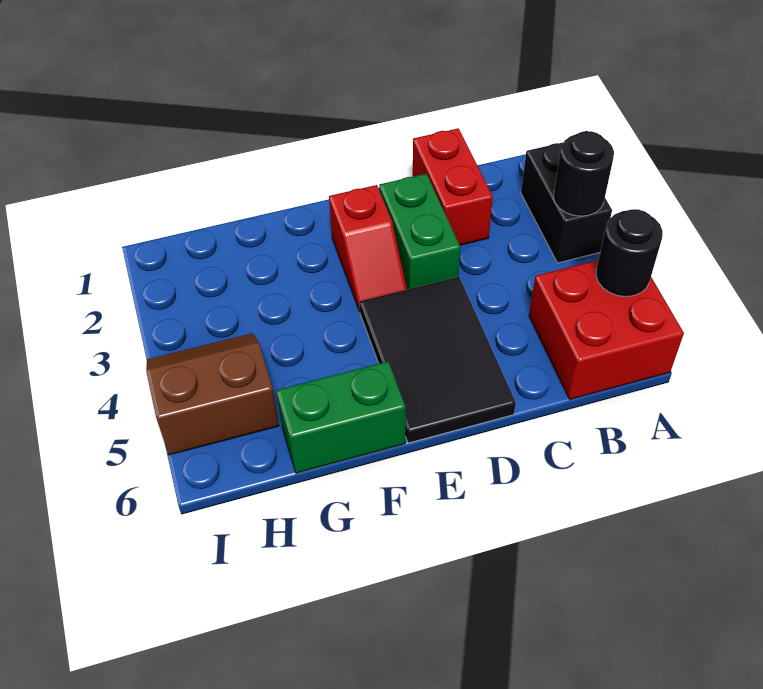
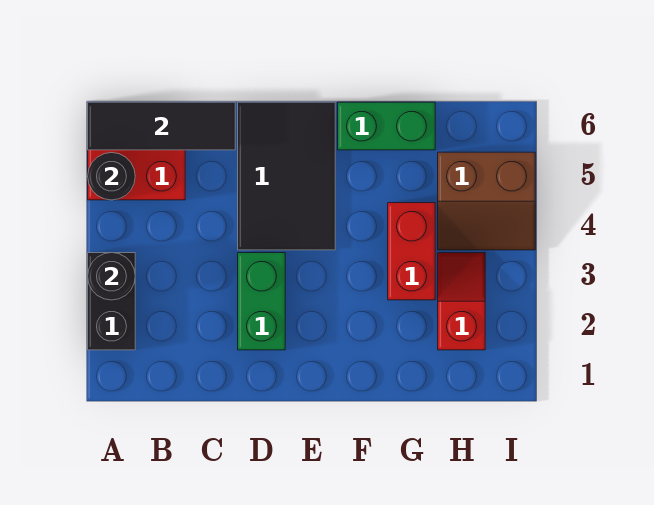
none -> black tile A6:C6 level 2
red brick C1:C2 level 1 -> red brick G3:G4 level 1
red slope E2:E3 level 1 top 2 -> red slope H2:H3 level 1 top 2

